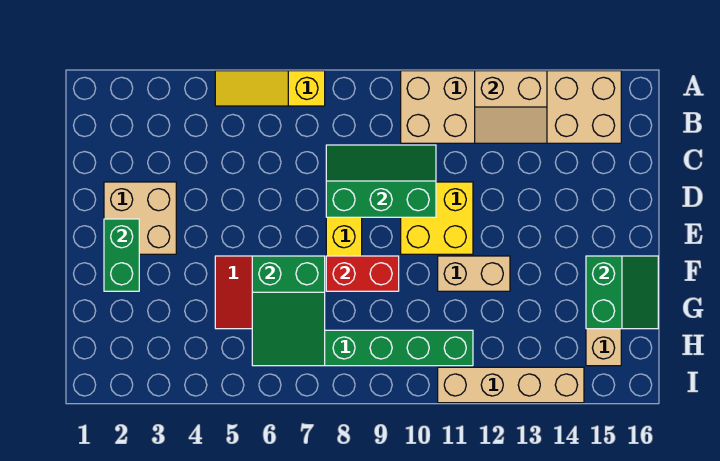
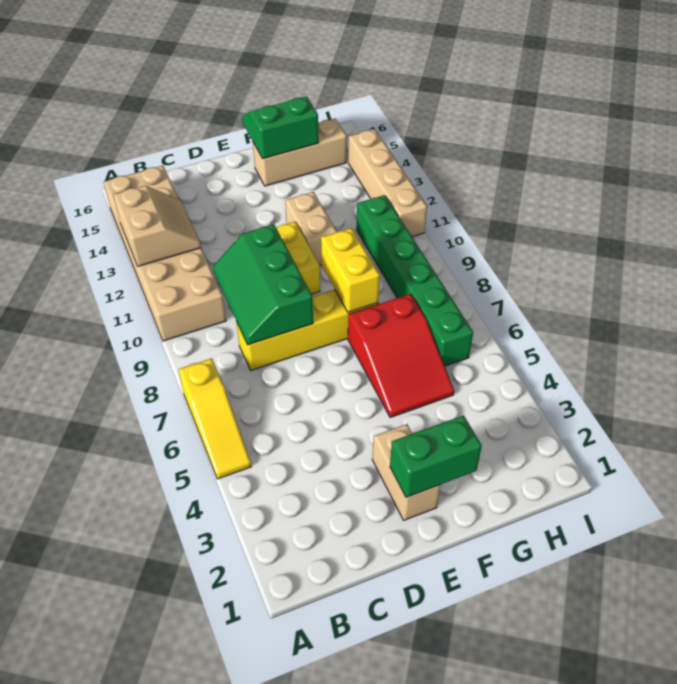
tan brick D2:E3 level 1 -> tan brick E2:E3 level 1
green slope F6:H7 level 2 top F -> none
red brick F8:F9 level 2 -> yellow brick F8:F9 level 2

